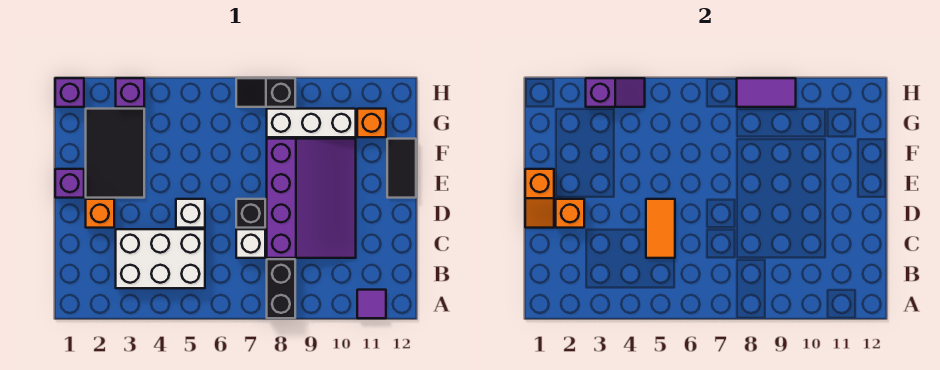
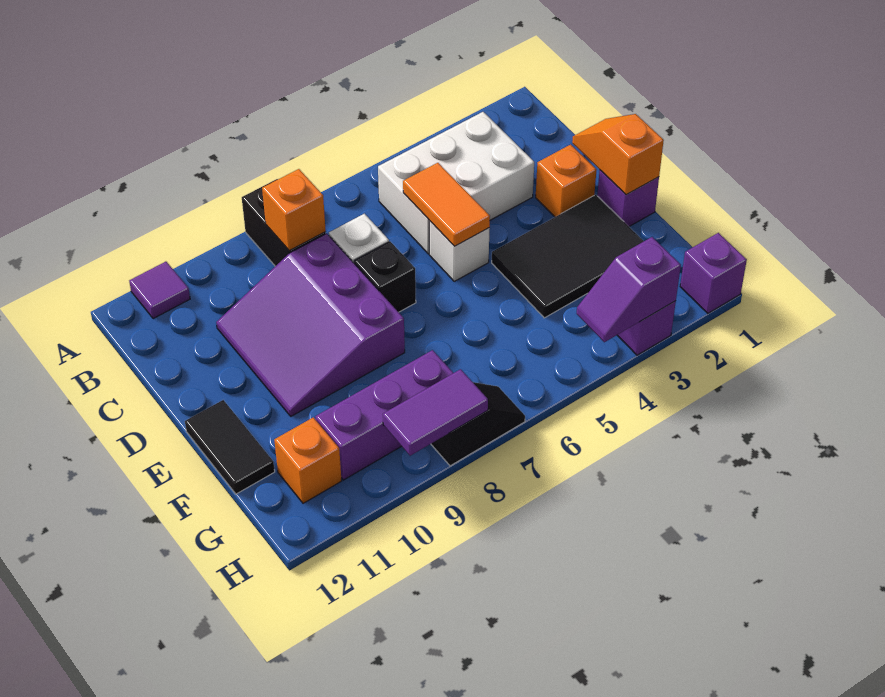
purple slope C8:F10 level 1 top 8 -> purple slope C8:E10 level 1 top 8
orange brick D2 level 2 -> orange brick B8 level 2
black tile E2:G3 level 1 -> black tile E2:F4 level 1
white brick G8:G10 level 1 -> purple brick G8:G10 level 1

